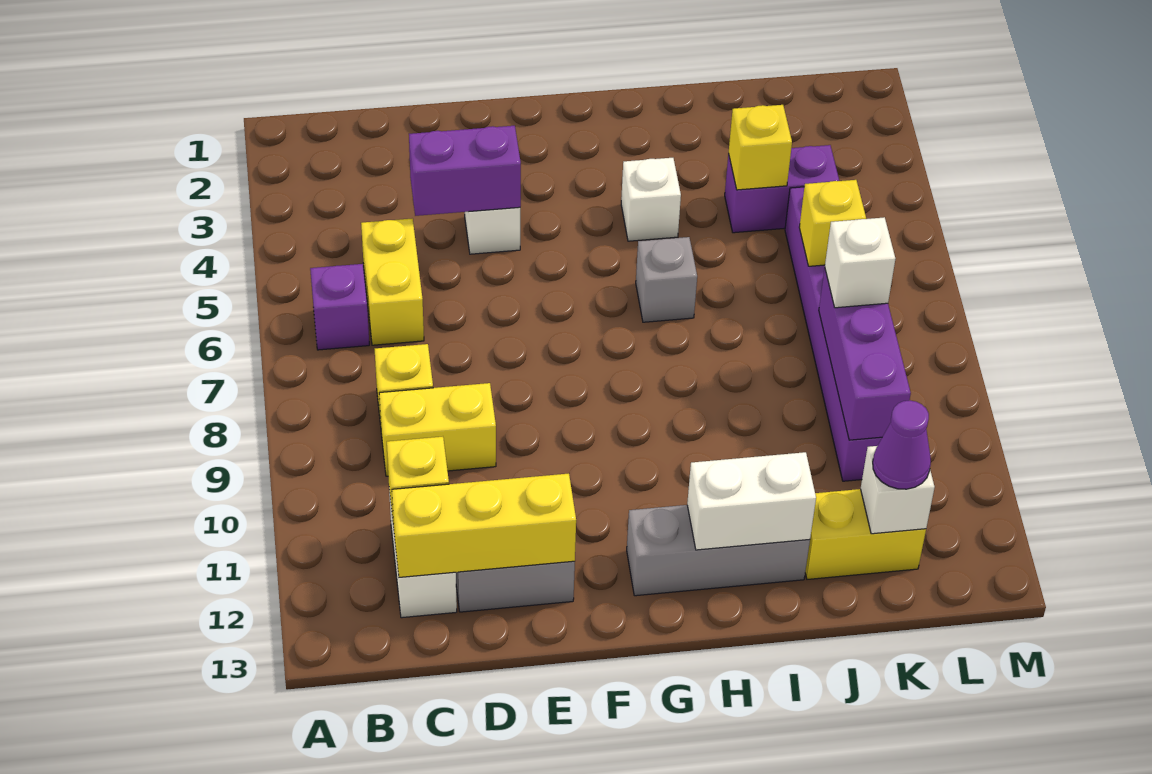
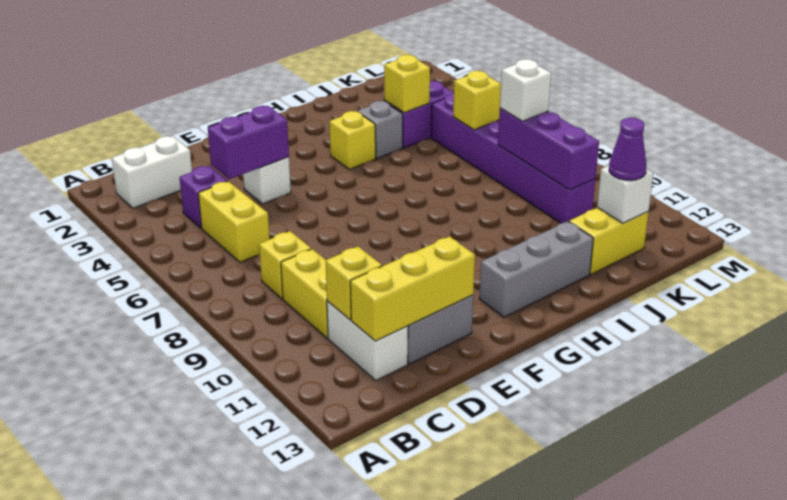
purple brick B6 level 1 -> purple brick C4 level 1
yellow brick C9:D9 level 1 -> yellow brick C9:C10 level 1
white brick H4 level 1 -> yellow brick H4 level 1
grey brick H6 level 1 -> grey brick I4 level 1
white brick H12:I12 level 2 -> white brick B2:C2 level 1

